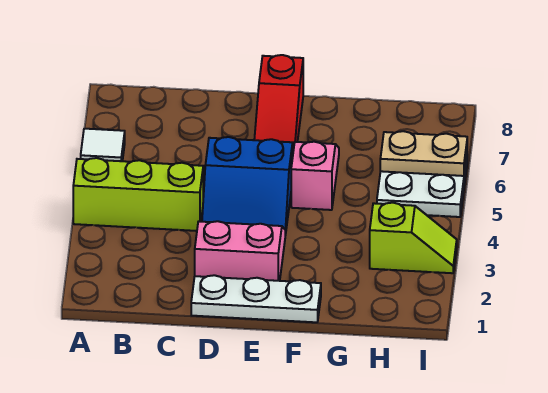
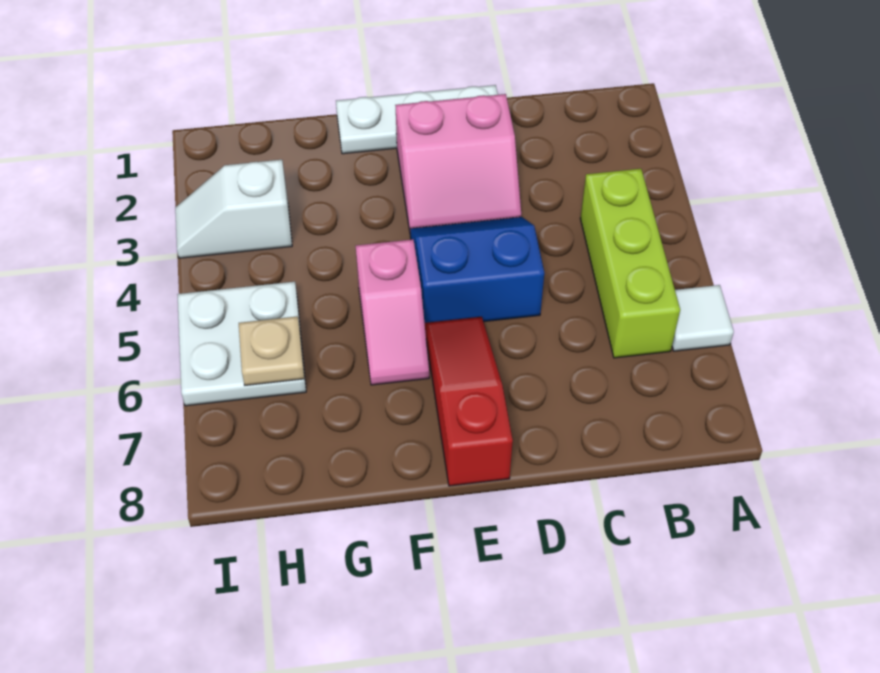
lime brick A4:C4 level 1 -> lime brick B4:B6 level 1
lime slope H3:I3 level 1 top H -> white slope H3:I3 level 1 top H
tan plate H6:I6 level 2 -> tan plate H6 level 2

